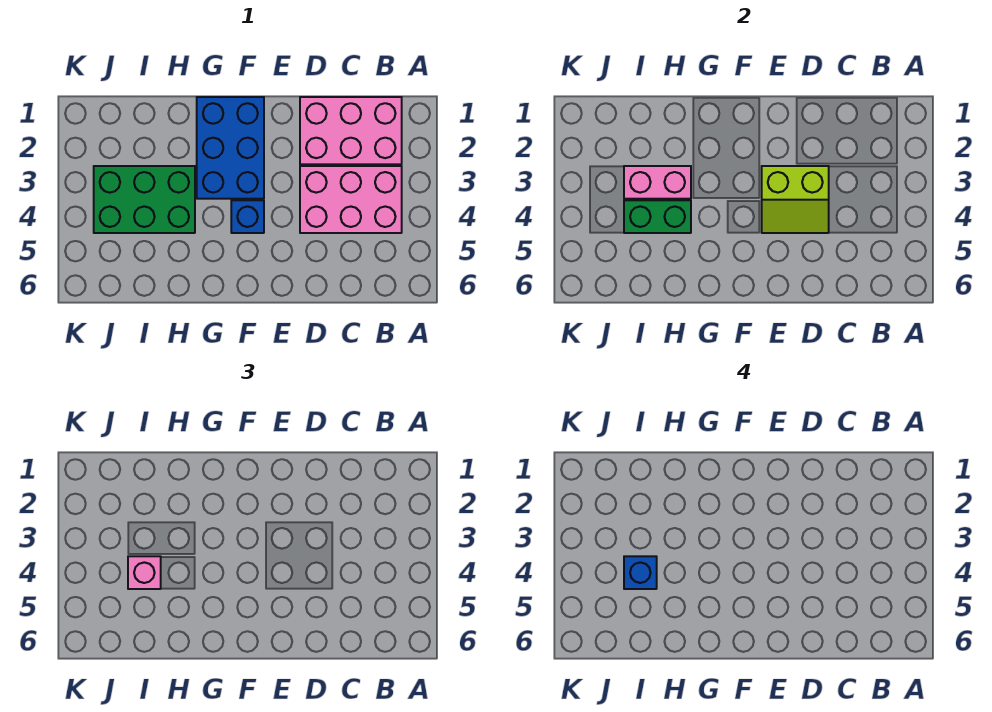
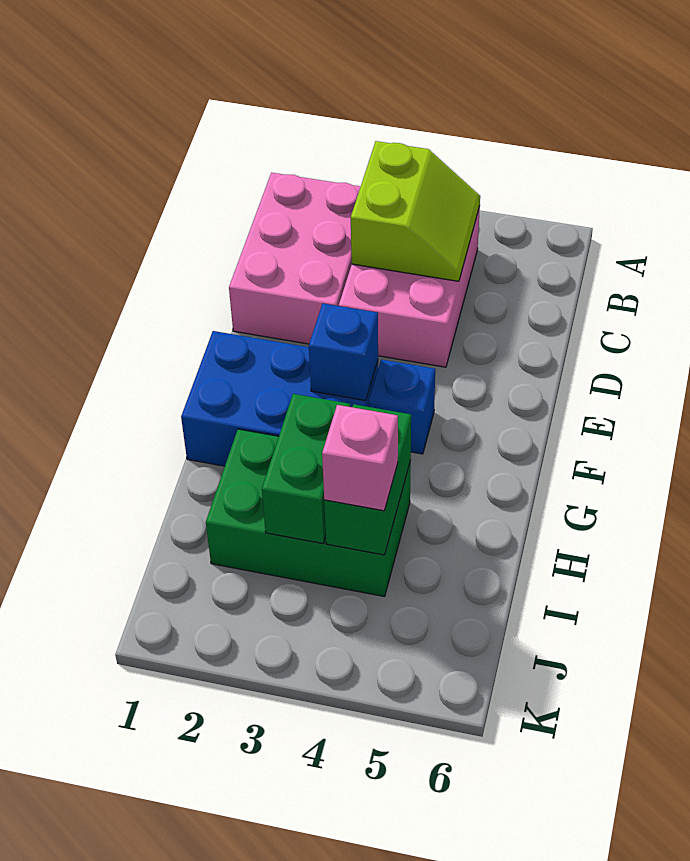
lime slope D3:E4 level 2 top 3 -> lime slope B3:C4 level 2 top 3
green brick H3:J4 level 1 -> green brick H2:I4 level 1
pink brick H3:I3 level 2 -> green brick H3:I3 level 2
blue brick I4 level 4 -> blue brick F3 level 2

